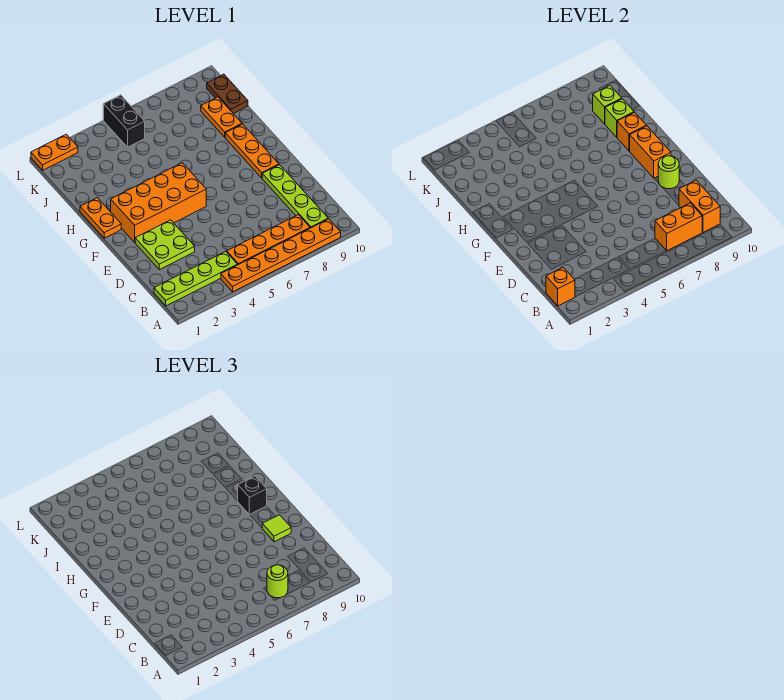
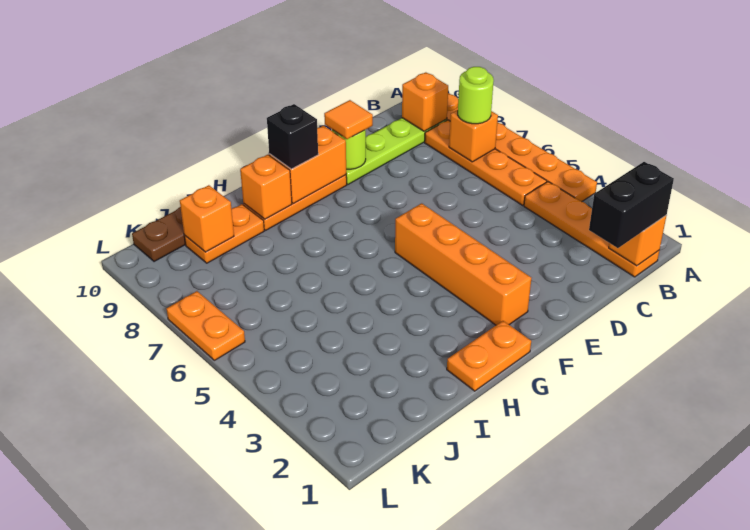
lime plate B1:B4 level 1 -> orange plate B1:B4 level 1
orange brick B7:B8 level 2 -> orange brick B7 level 2
orange brick B9:C9 level 2 -> orange brick B9 level 2
lime plate D2:E3 level 1 -> none
lime tile E9 level 3 -> orange tile E9 level 3
orange brick F2:G5 level 1 -> orange brick F2:F5 level 1
lime brick I9 level 2 -> none
lime brick J9 level 2 -> orange brick J9 level 2
black brick K5:L5 level 1 -> black brick B1:C1 level 3
orange plate L1:L2 level 1 -> orange plate L6:L7 level 1

